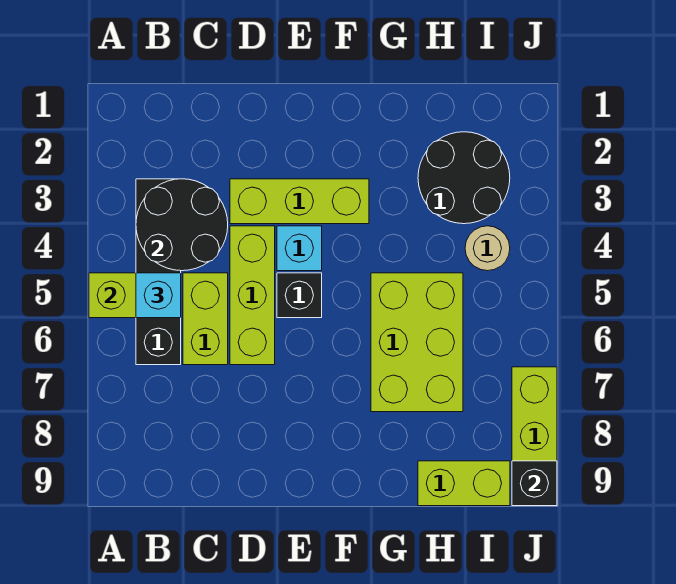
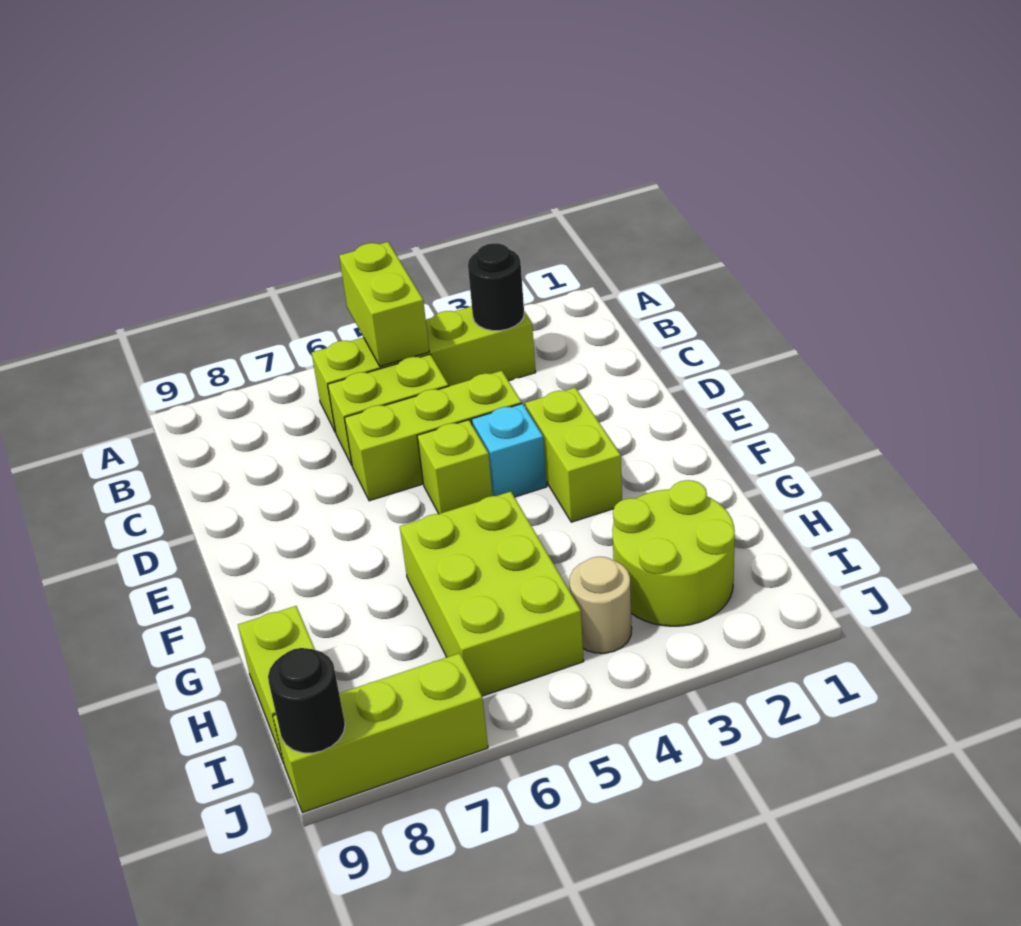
black brick B3:B6 level 1 -> lime brick B3:B6 level 1
black round brick B3:C4 level 2 -> black round brick B3 level 2
cyan brick B5 level 3 -> none
lime brick D3:F3 level 1 -> lime brick E3:F3 level 1
black brick E5 level 1 -> lime brick E5 level 1
lime brick G5:H7 level 1 -> lime brick G5:I6 level 1
black round brick H2:I3 level 1 -> lime round brick H2:I3 level 1
black brick J9 level 2 -> black round brick J9 level 2

